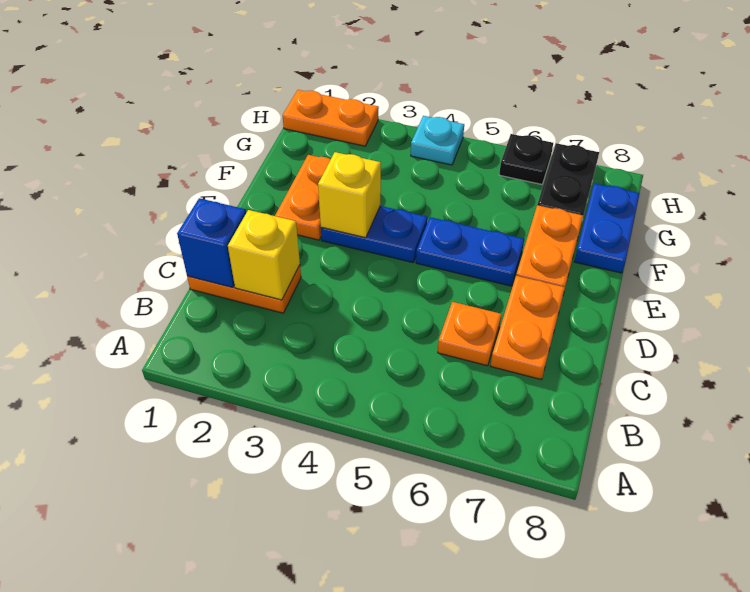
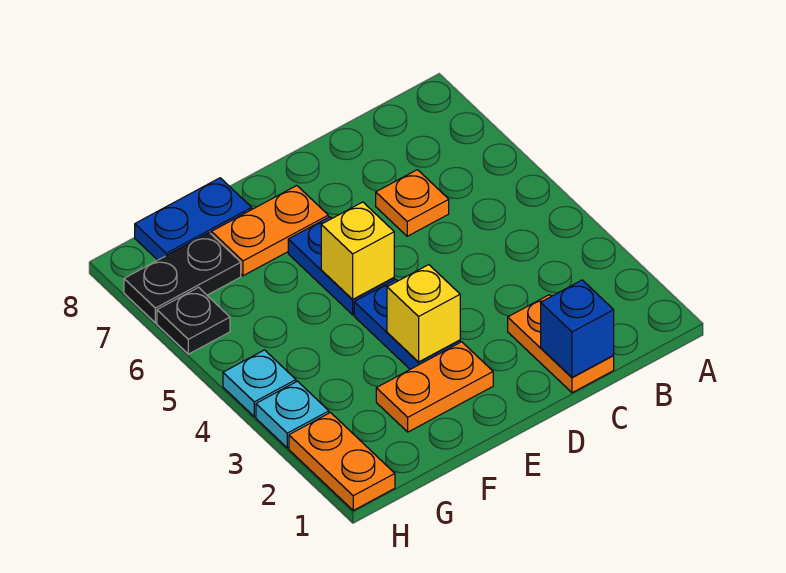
yellow brick C2 level 2 -> yellow brick E5 level 2
orange plate C7:D7 level 1 -> none
none -> cyan plate H3 level 1

